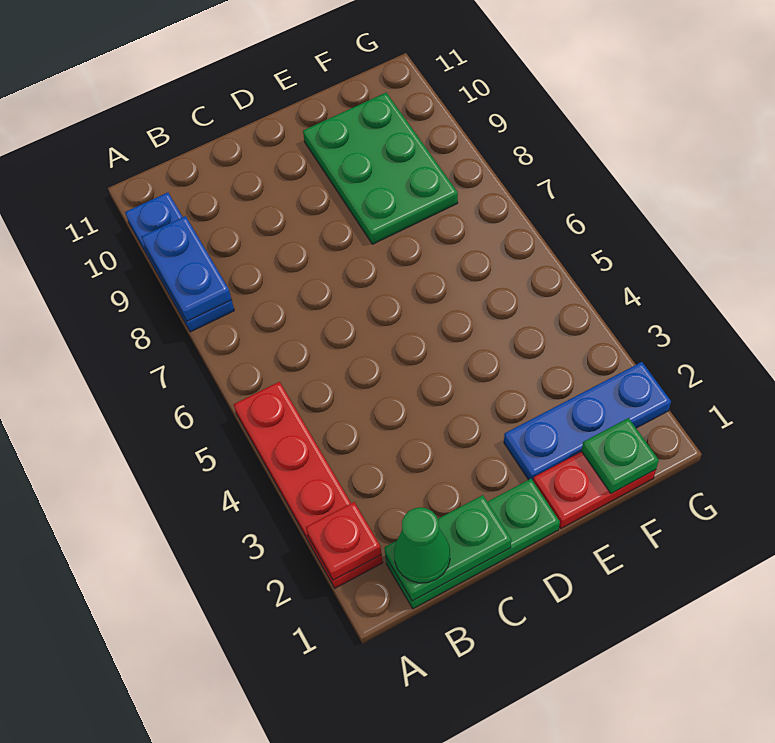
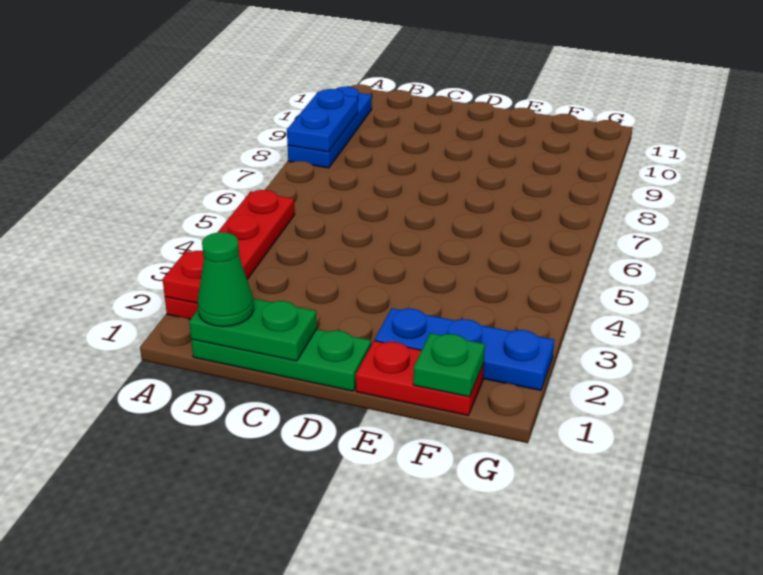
green plate E8:F10 level 1 -> none

